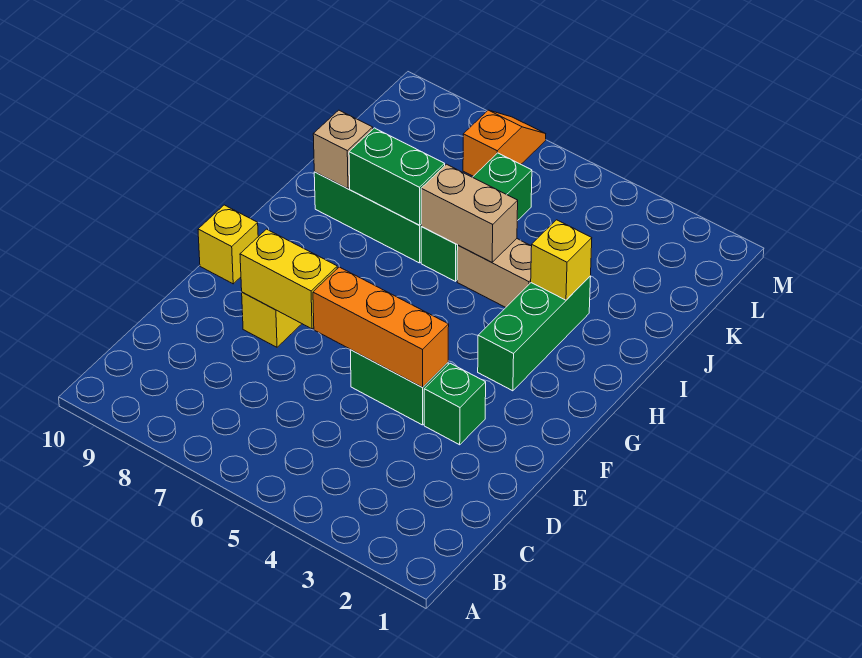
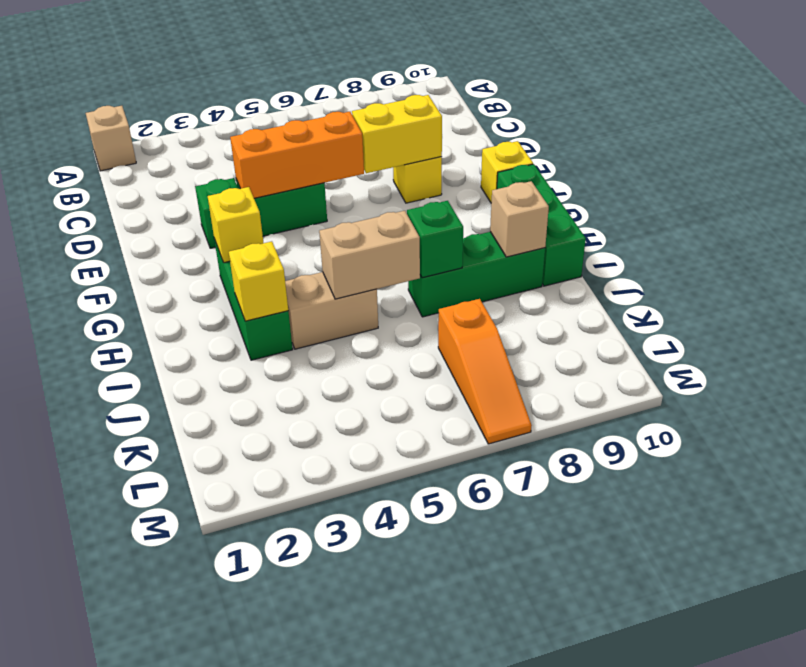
none -> tan brick A1 level 1
none -> yellow brick G3 level 2
green brick I6:K6 level 1 -> green brick G10:I10 level 1
green brick I7:I8 level 2 -> green brick I7 level 2
orange slope L7:M7 level 1 top L -> orange slope K7:M7 level 1 top K

